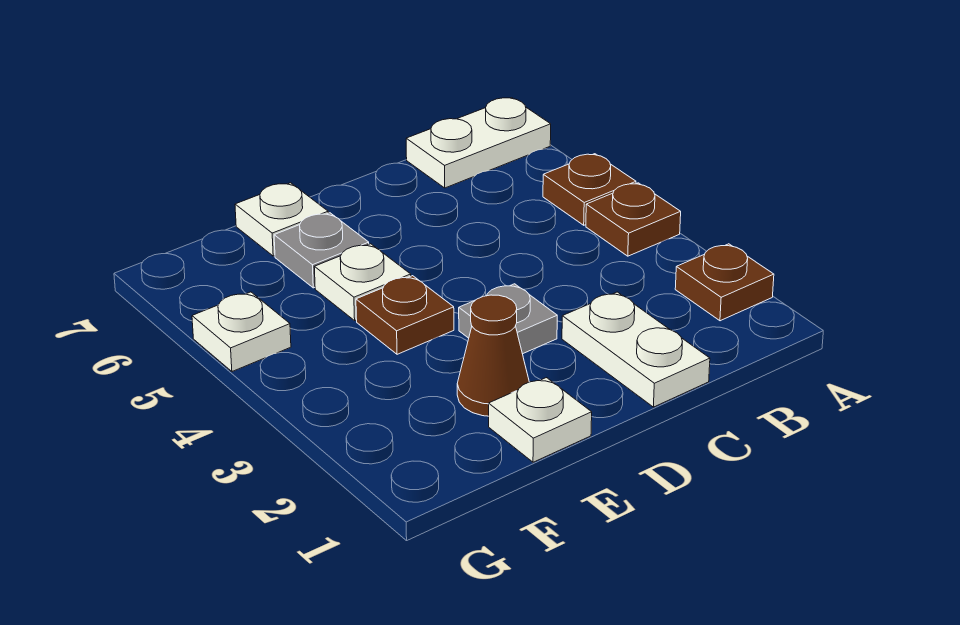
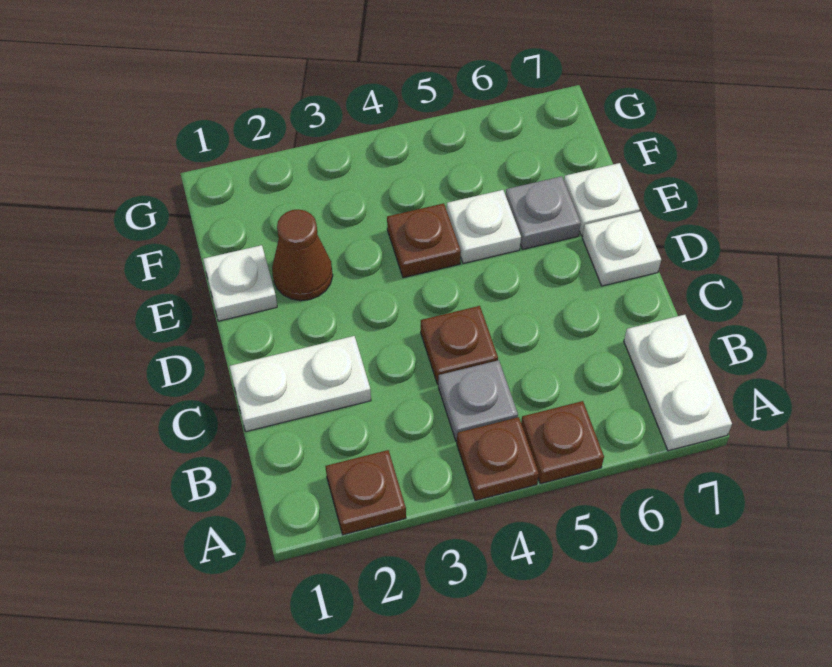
none -> brown plate C4 level 1
grey plate D3 level 1 -> grey plate B4 level 1
white plate G5 level 1 -> white plate D7 level 1

